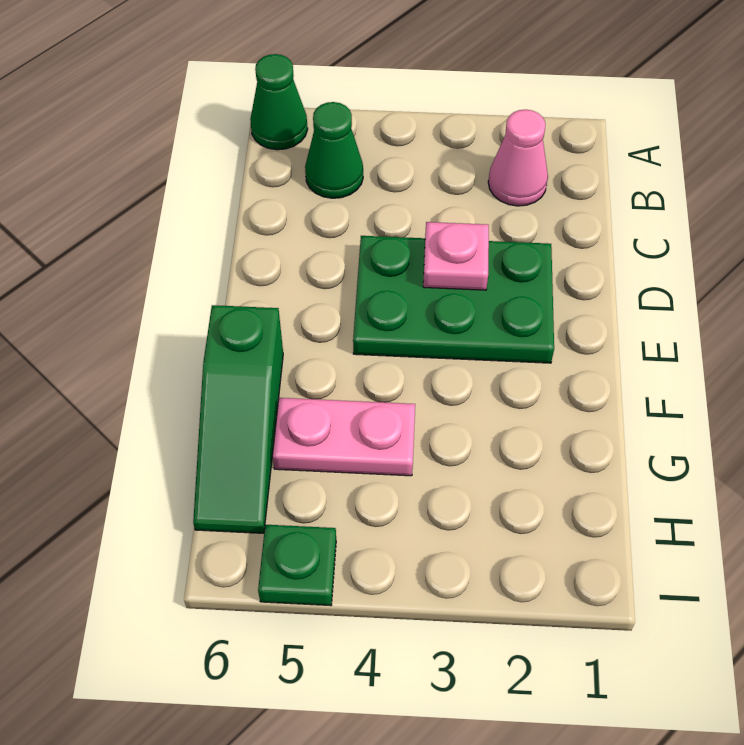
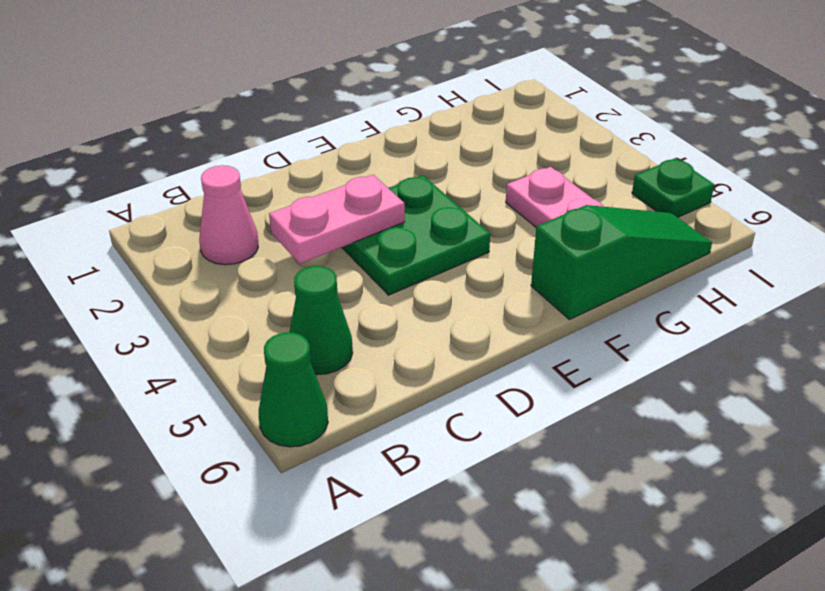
green plate D2:E4 level 1 -> green plate D3:E4 level 1
pink plate D3 level 2 -> pink plate C3:D3 level 2

